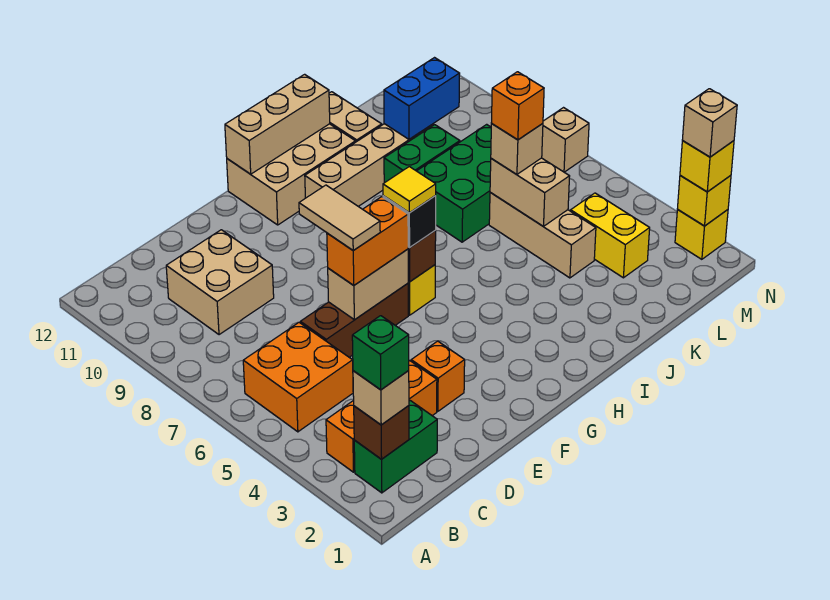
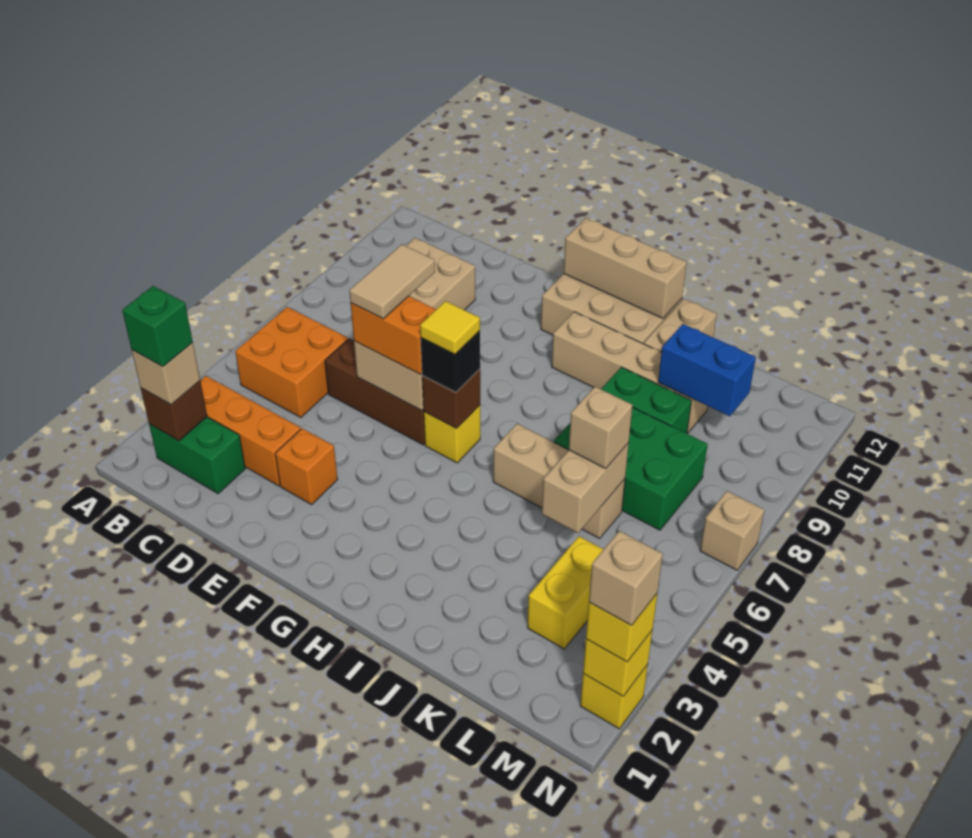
tan brick K4:K6 level 1 -> tan brick I6:K6 level 1
orange brick K6 level 4 -> none

